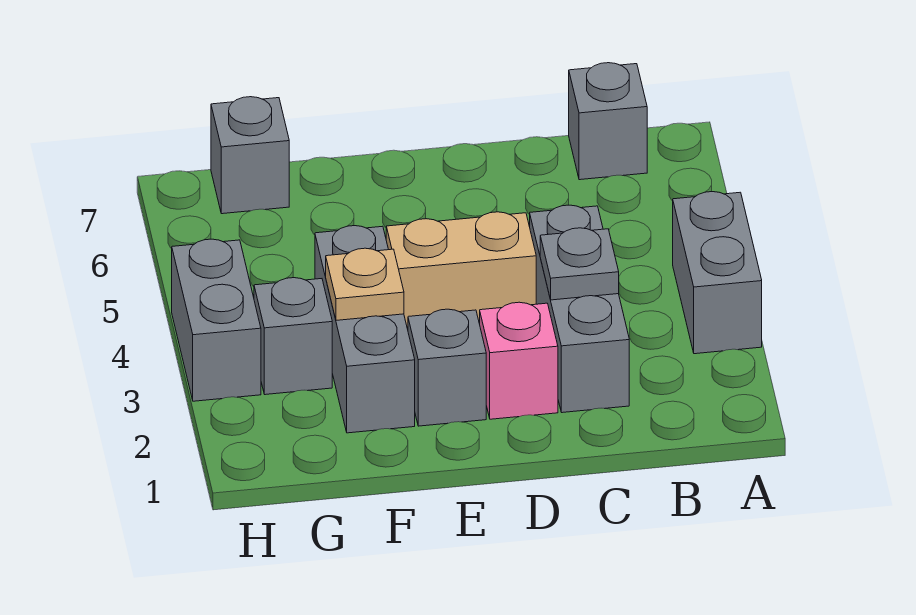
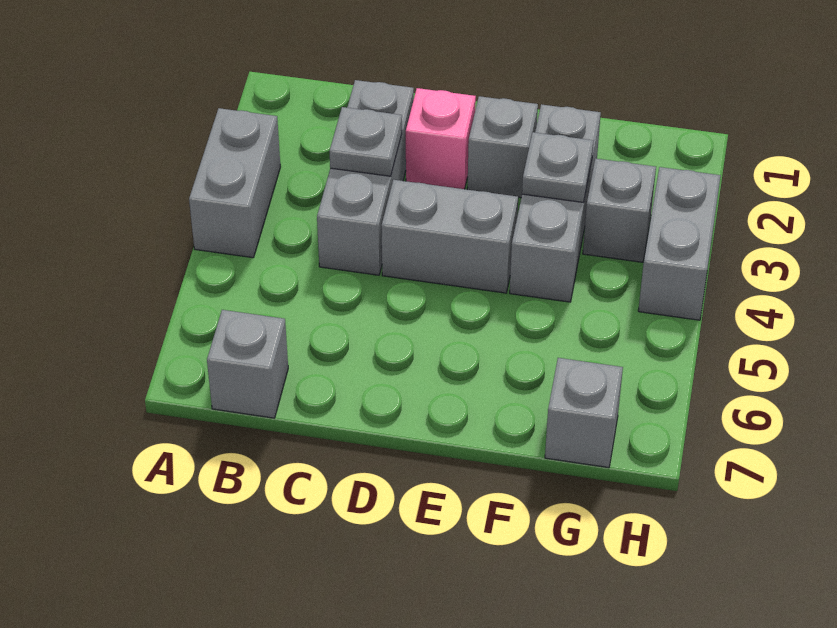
tan brick D4:E4 level 1 -> grey brick D4:E4 level 1
tan plate F3 level 2 -> grey plate F3 level 2

